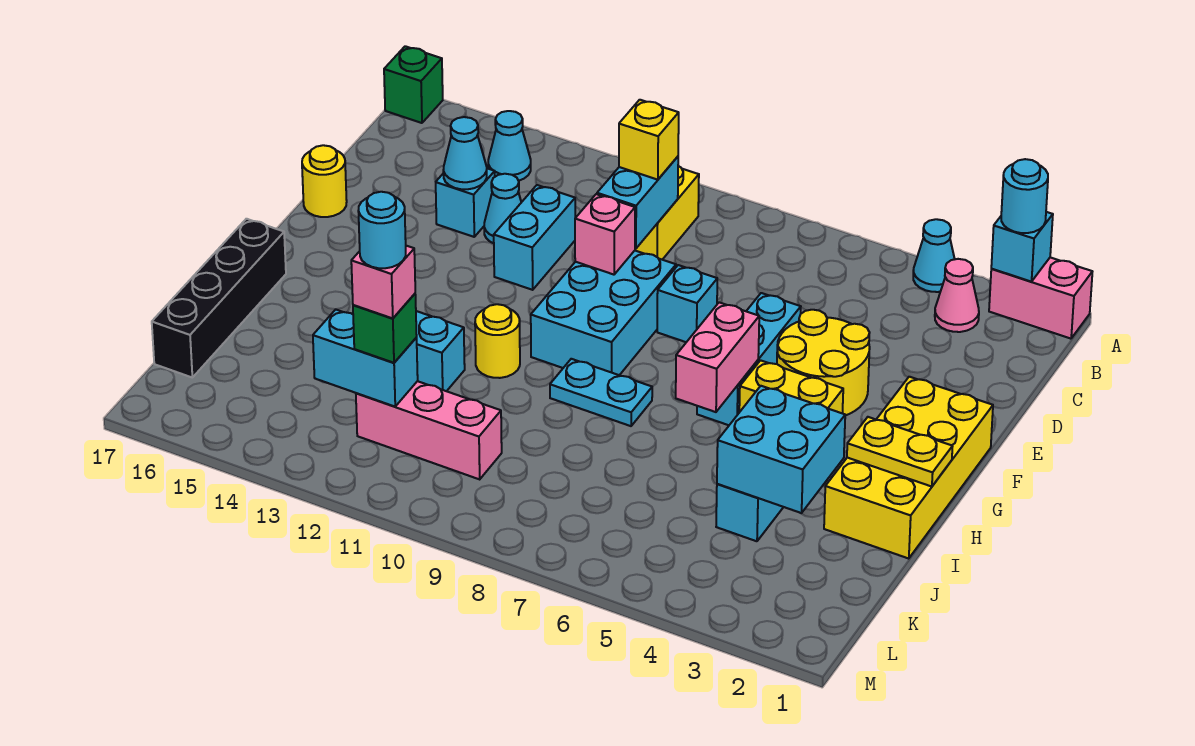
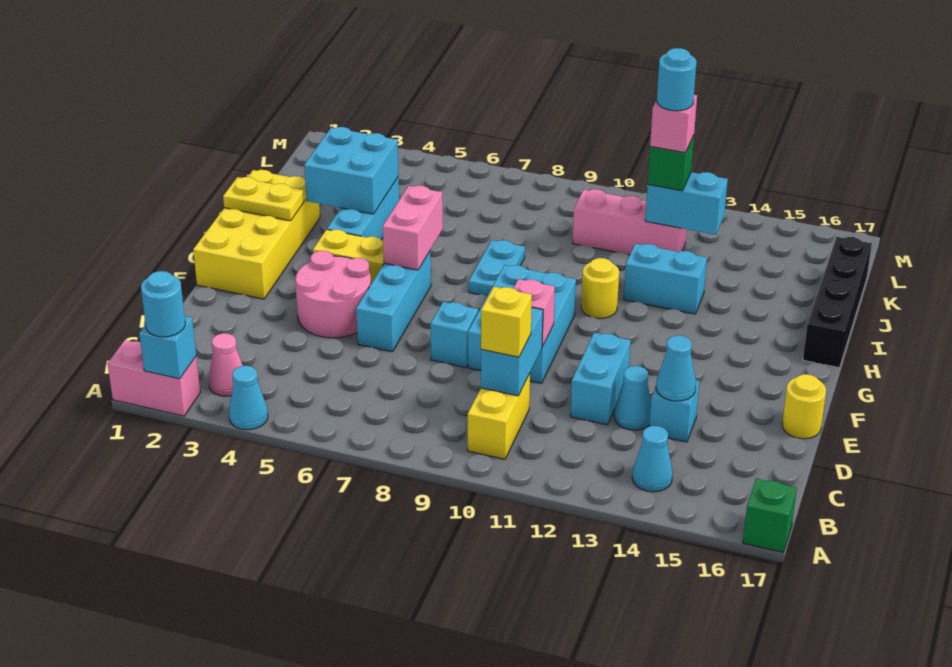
yellow round brick E4:F5 level 1 -> pink round brick E4:F5 level 1
cyan plate H8:H9 level 1 -> cyan plate H8:I8 level 1

